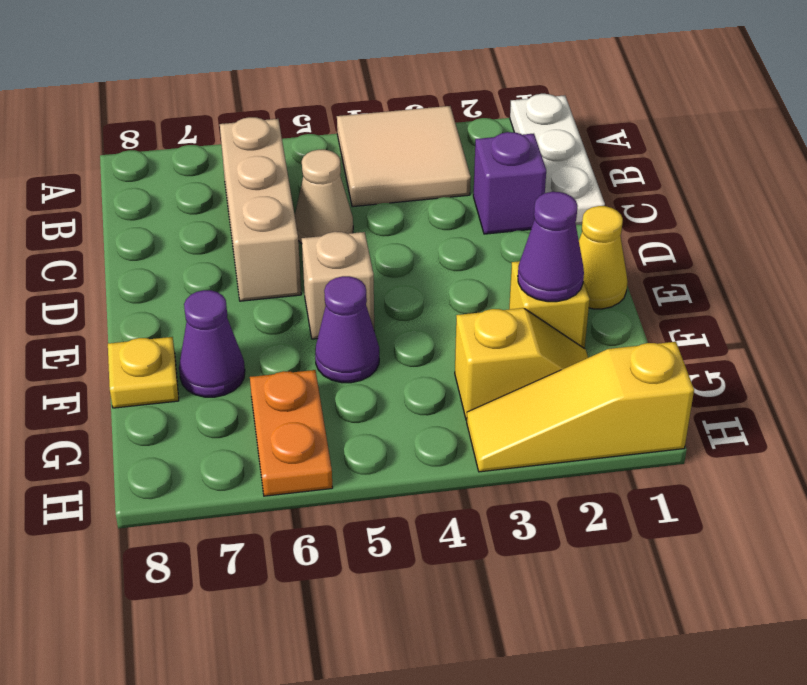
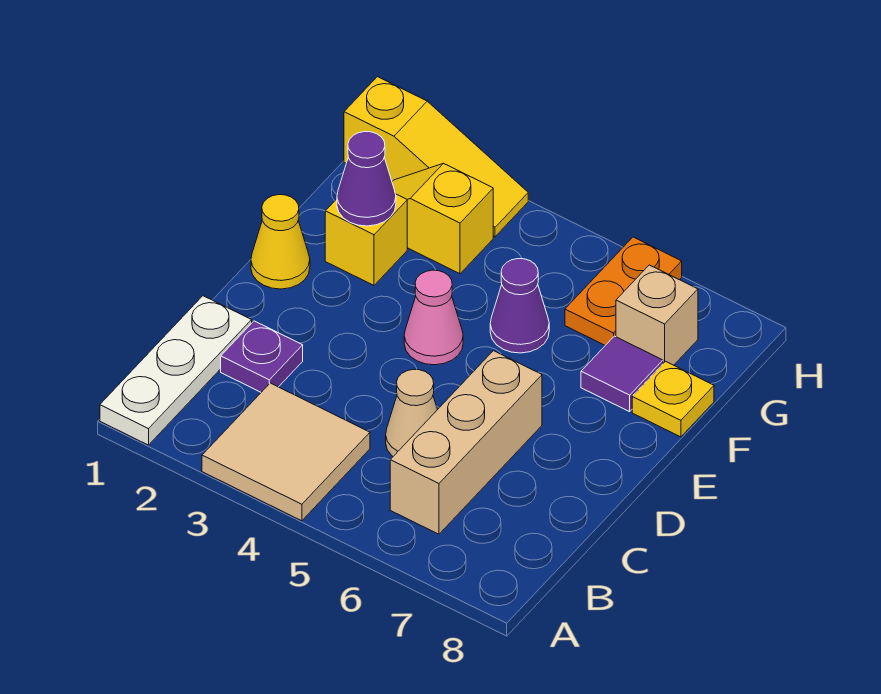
purple brick C2 level 1 -> purple plate C2 level 1
none -> pink cone E4 level 1
tan brick E5 level 1 -> tan brick G7 level 1
purple cone F7 level 1 -> purple tile F7 level 1

